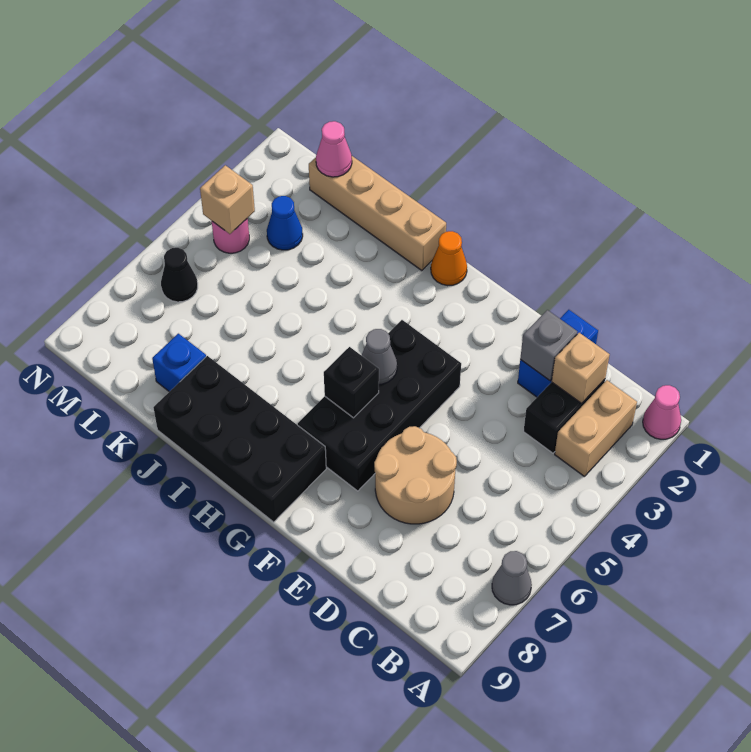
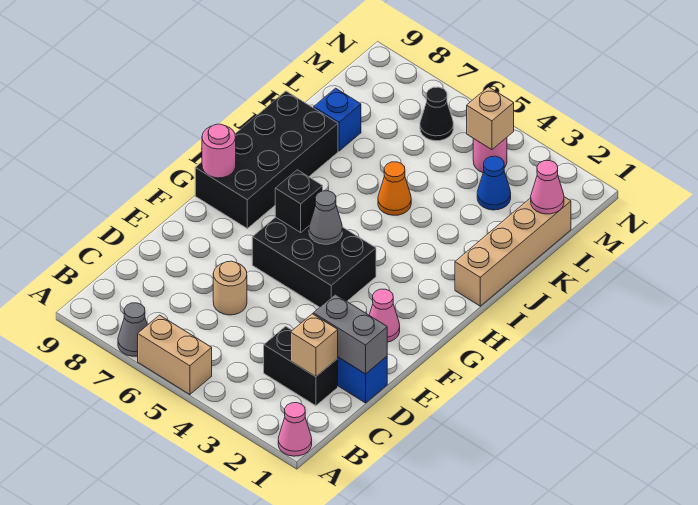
tan brick B2:B3 level 1 -> tan brick A5:A6 level 1
grey brick D2 level 2 -> grey brick D1:D2 level 2
tan round brick D6:E7 level 1 -> tan round brick D6 level 1
none -> pink cone F2 level 1
black brick F4:G7 level 1 -> black brick F4:G6 level 1
none -> pink round brick G9 level 2
orange cone H1 level 1 -> orange cone J5 level 1

